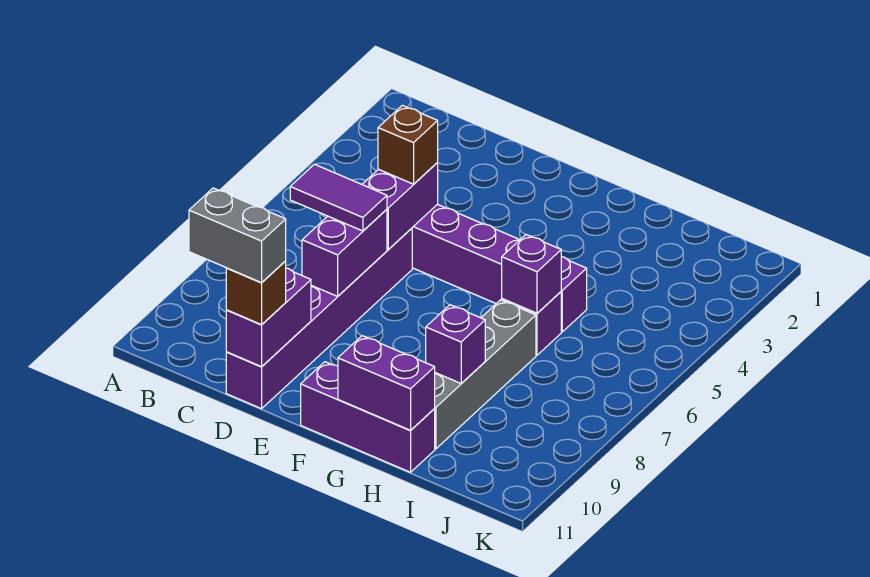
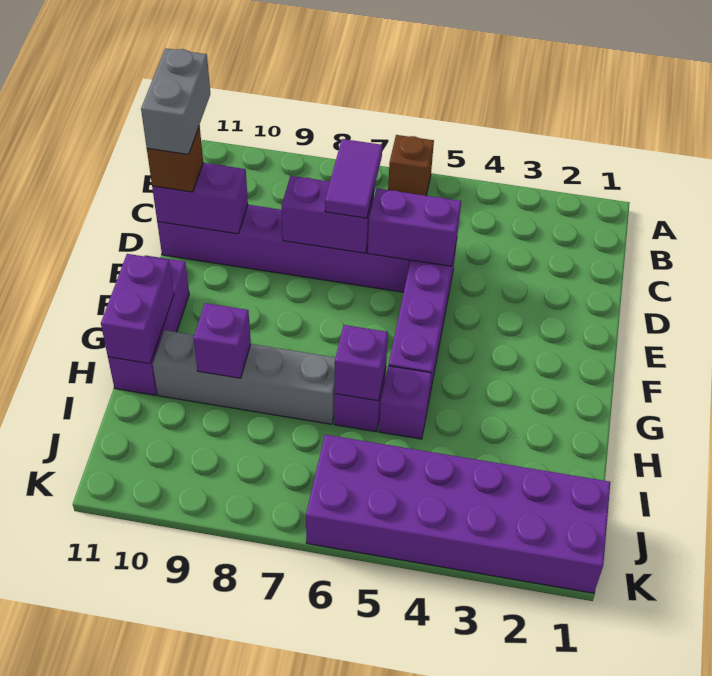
brown brick D5 level 3 -> brown brick A6 level 1
none -> purple brick J1:K6 level 1

